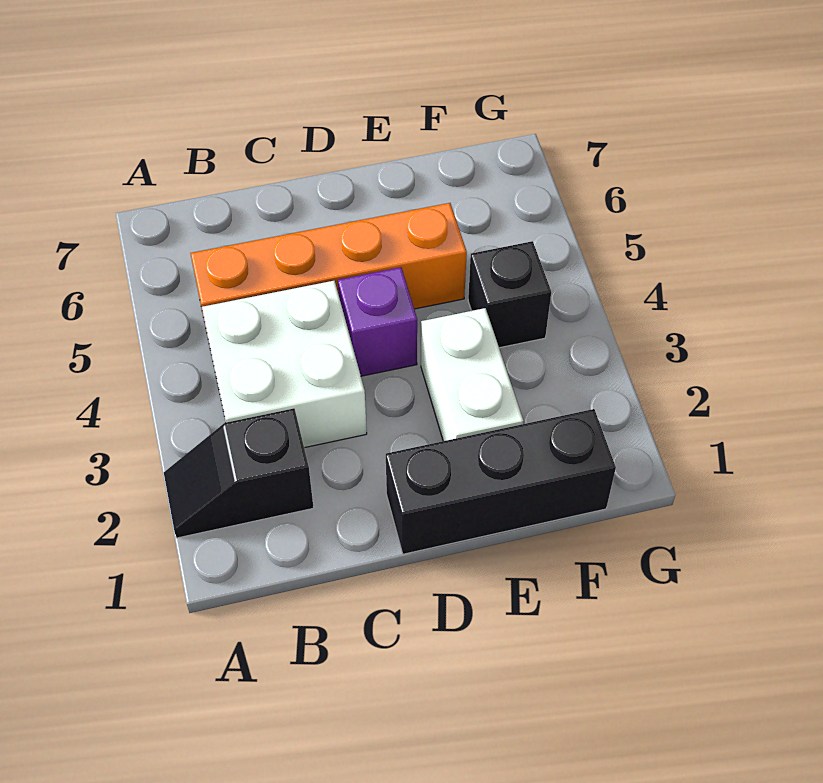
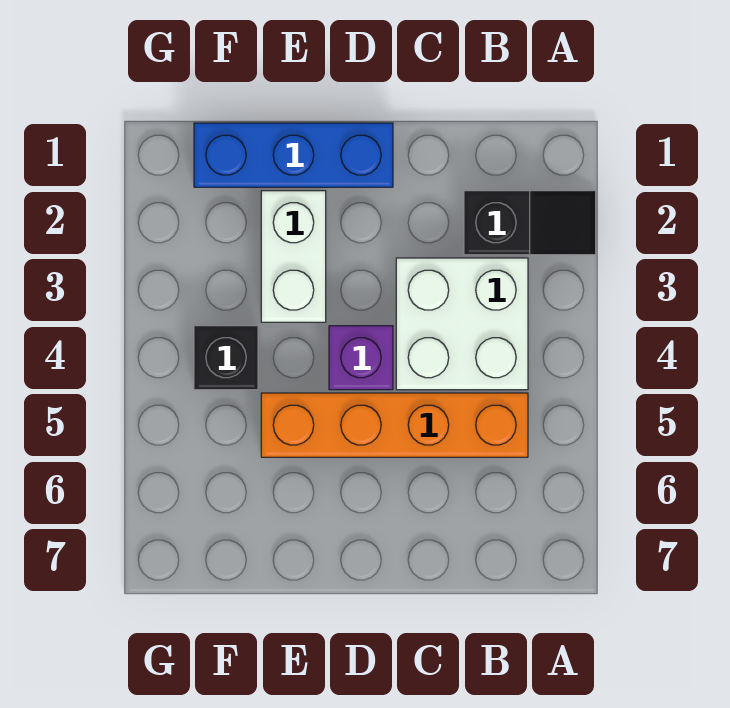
black brick D1:F1 level 1 -> blue brick D1:F1 level 1

